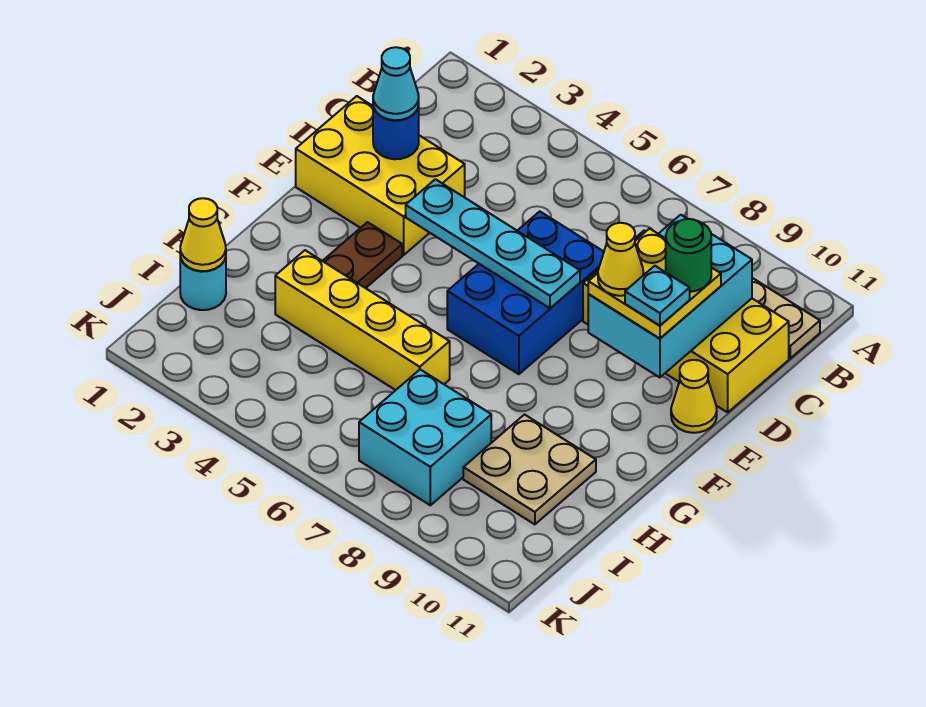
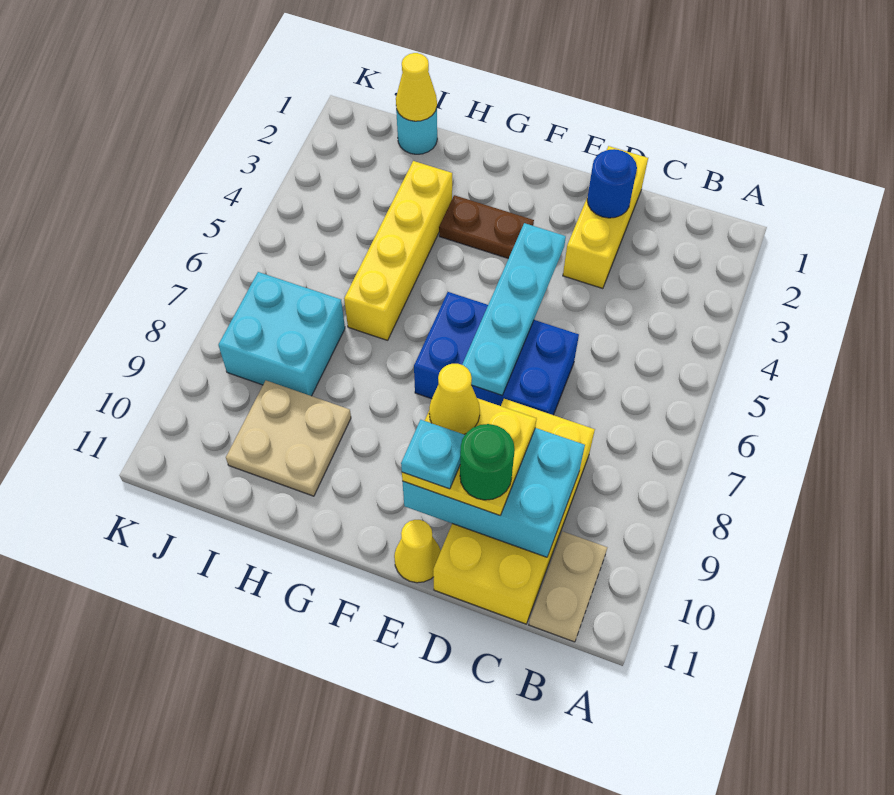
yellow brick D1:E3 level 1 -> yellow brick D1:D3 level 1
cyan cone D2 level 3 -> none

